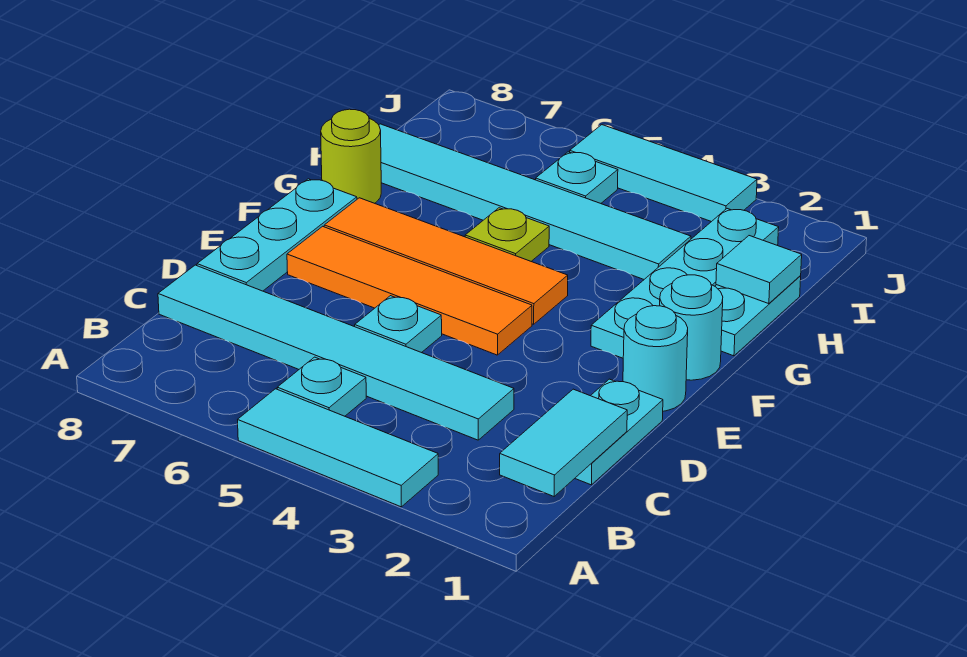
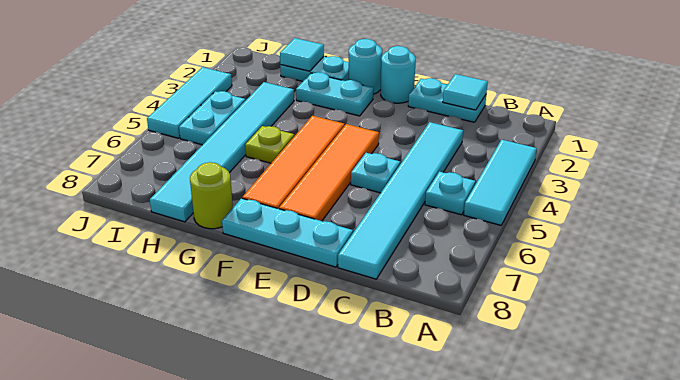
cyan tile B1:C1 level 2 -> cyan tile C1 level 2
cyan plate F2:I2 level 1 -> cyan plate F2:G2 level 1
cyan plate I5 level 1 -> cyan plate I4:I5 level 1

